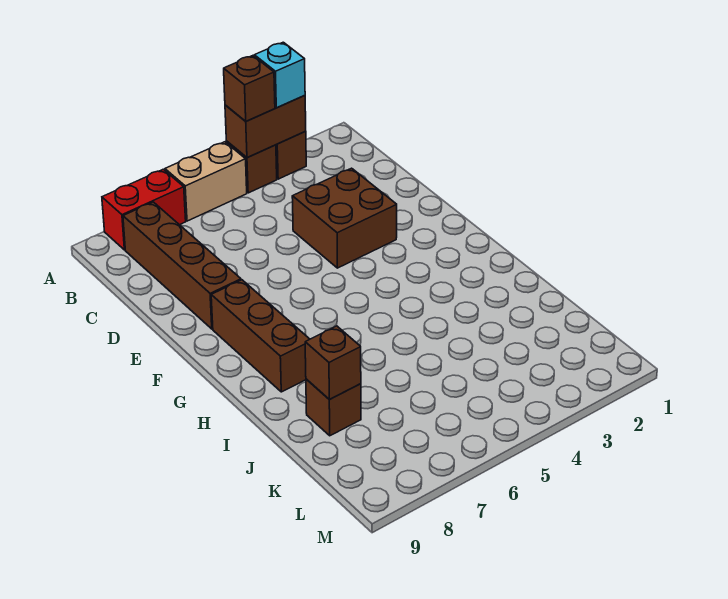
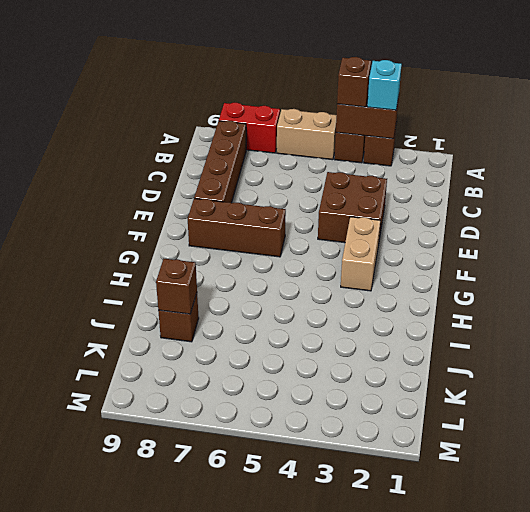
none -> tan brick F3:G3 level 1
brown brick F8:H8 level 1 -> brown brick F6:F8 level 1

